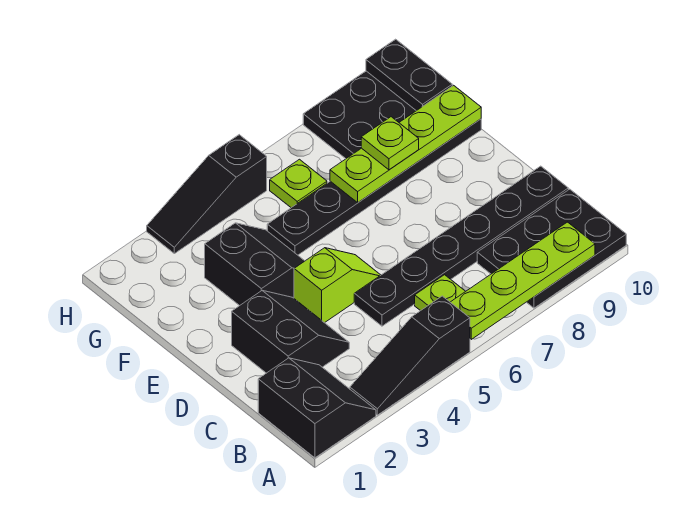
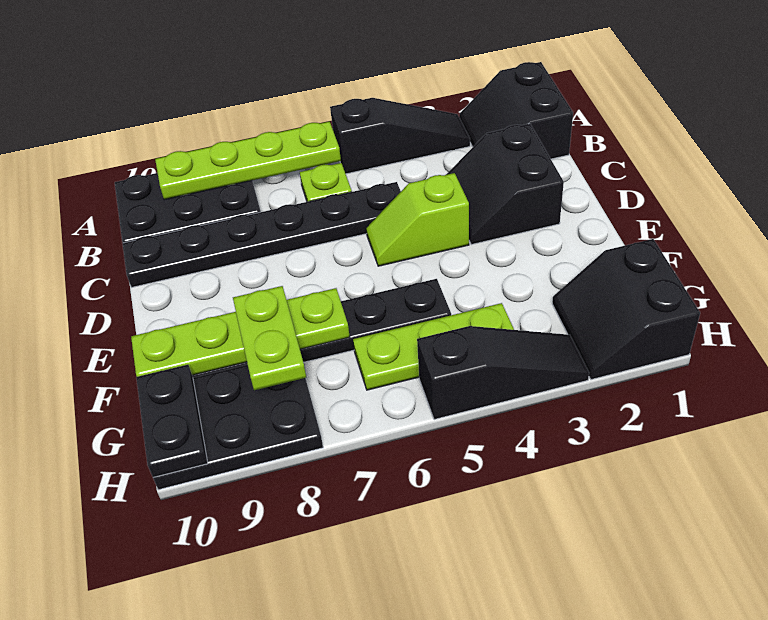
black slope E3:F4 level 1 top 3 -> black slope G1:H2 level 1 top 1
lime plate F8 level 3 -> lime plate F8:G8 level 3
lime plate G6 level 1 -> lime plate G4:G6 level 1

